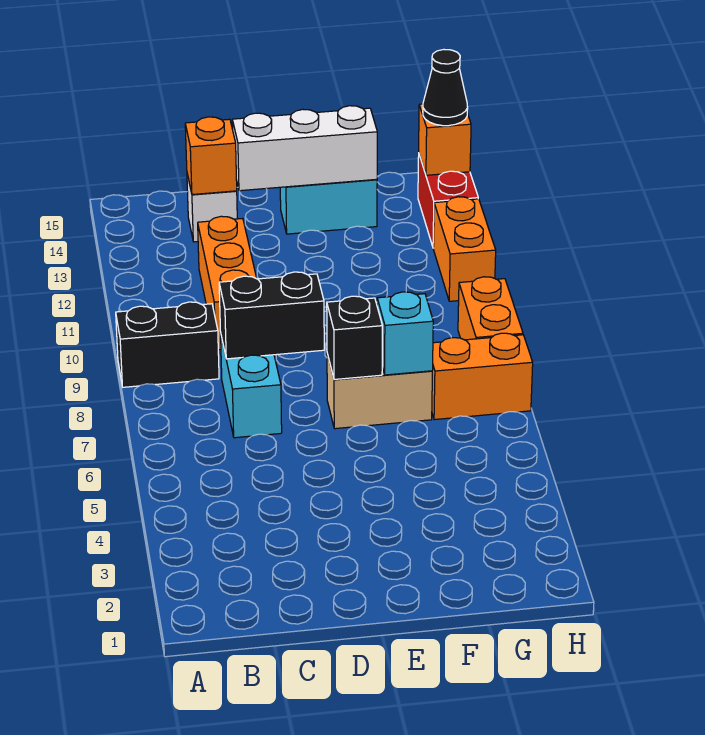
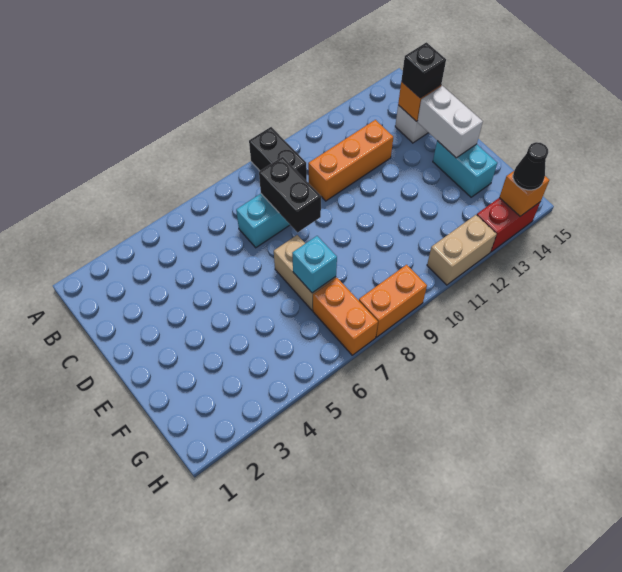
white brick D14:F14 level 2 -> white brick D14:E14 level 2
black brick E7 level 2 -> black brick C14 level 3
orange brick H11:H12 level 1 -> tan brick H11:H12 level 1

